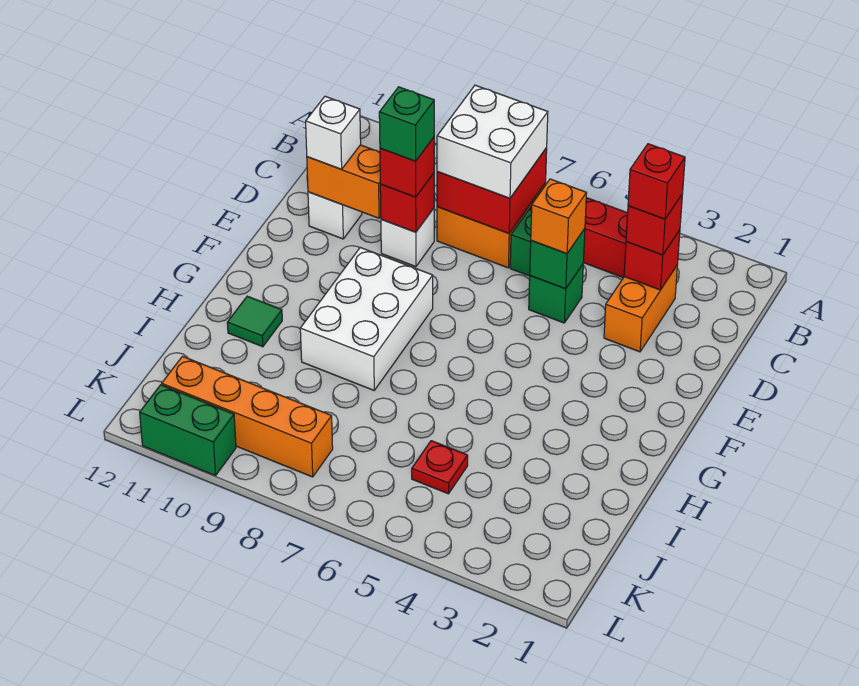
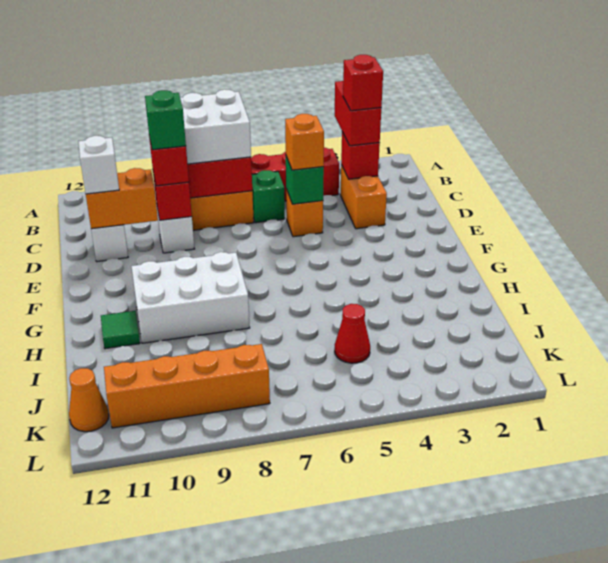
red brick C3 level 3 -> red brick B3:C3 level 3
green brick D5 level 1 -> orange brick D5 level 1
white brick F8:H9 level 1 -> white brick G8:H10 level 1
red plate J5 level 1 -> red cone J5 level 1
none -> orange cone K12 level 1
green brick L10:L11 level 1 -> none

